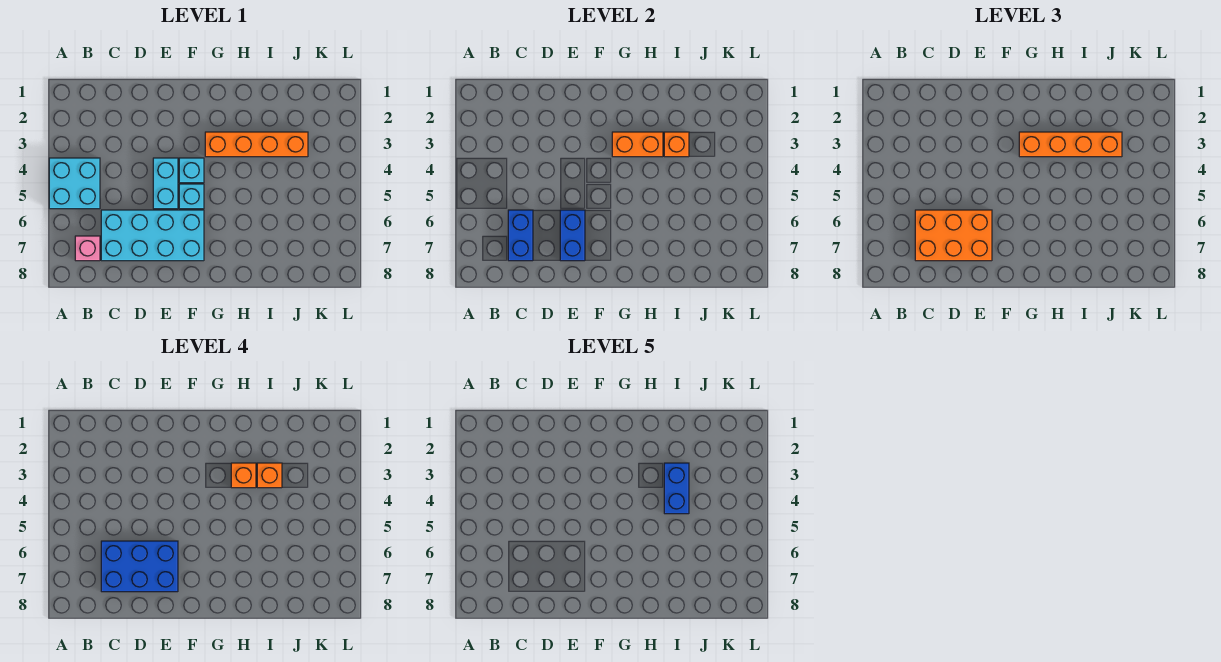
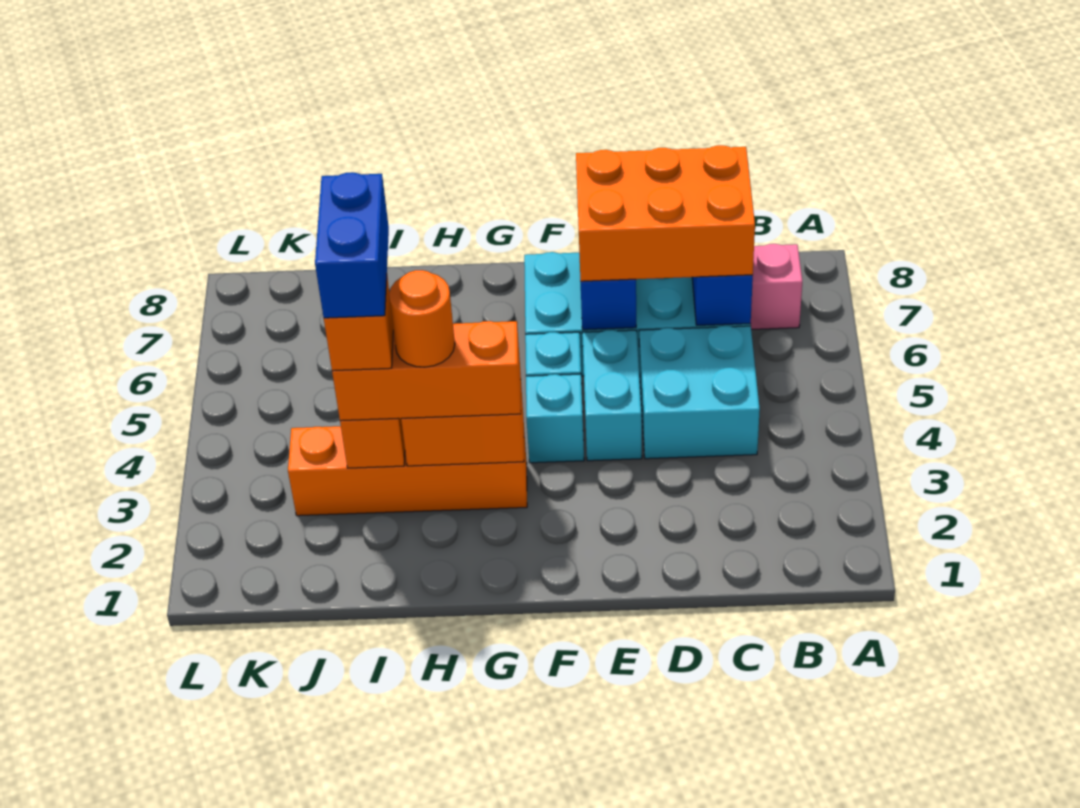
cyan brick A4:B5 level 1 -> cyan brick C4:D5 level 1
blue brick C6:E7 level 4 -> none
orange brick G3:J3 level 3 -> orange brick G3:I3 level 3
orange brick H3 level 4 -> orange round brick H3 level 4

